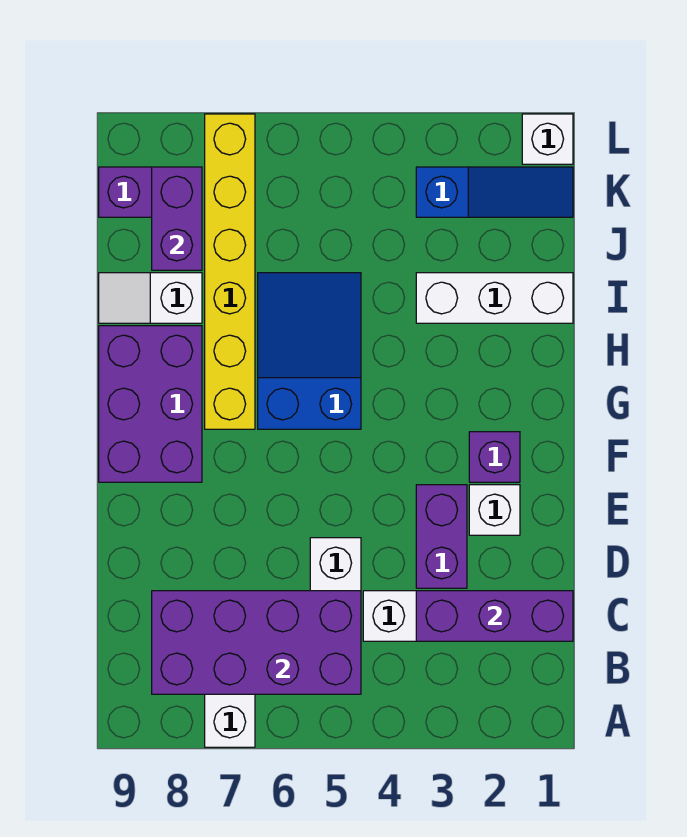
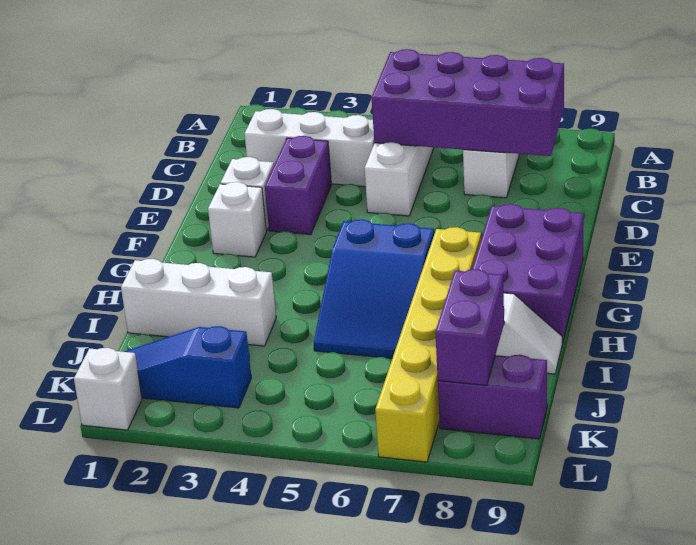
purple brick C1:C3 level 2 -> none
purple brick F2 level 1 -> white brick F2 level 1

